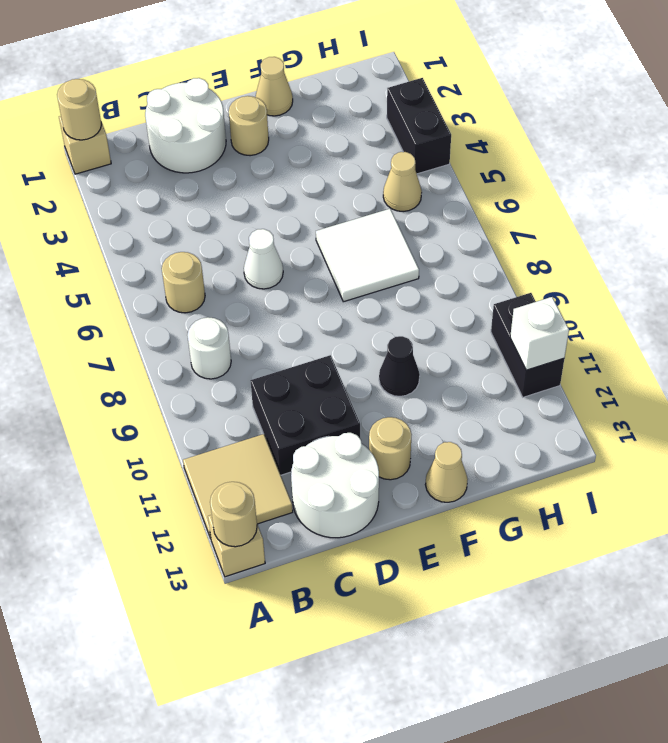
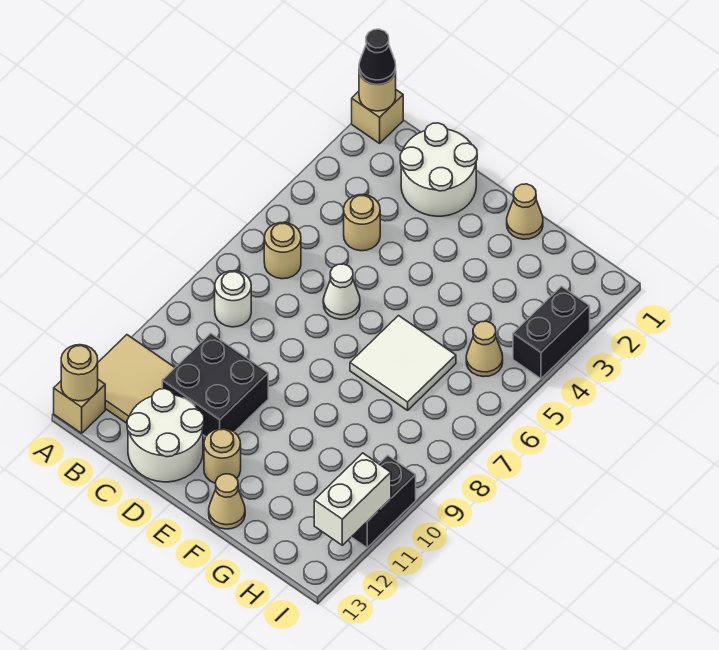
tan round brick E2 level 1 -> tan round brick C4 level 1
black cone F10 level 1 -> black cone A1 level 3
white brick I11 level 2 -> white brick I11:I12 level 2

